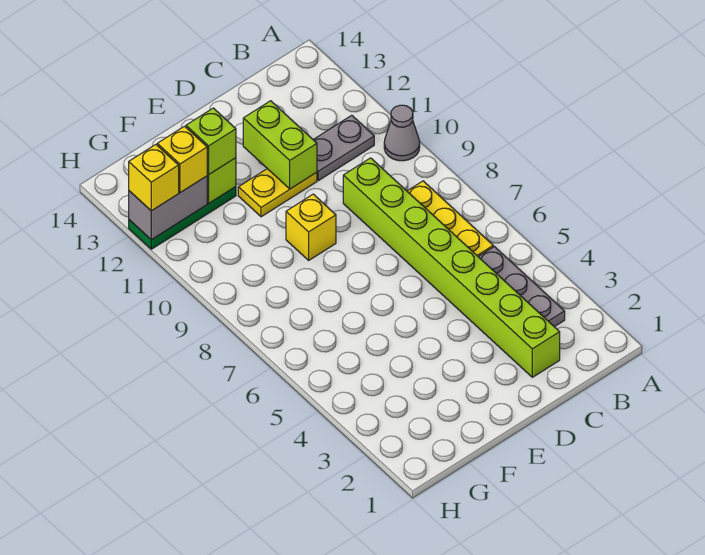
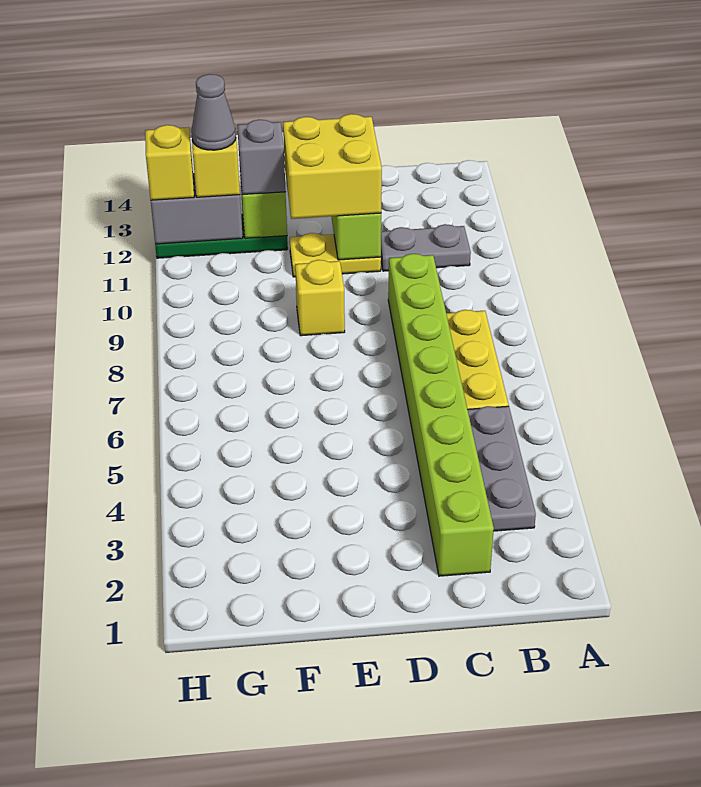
grey cone A10 level 1 -> grey cone G12 level 4
none -> yellow brick D11:E12 level 3
lime brick F12 level 3 -> grey brick F12 level 3

